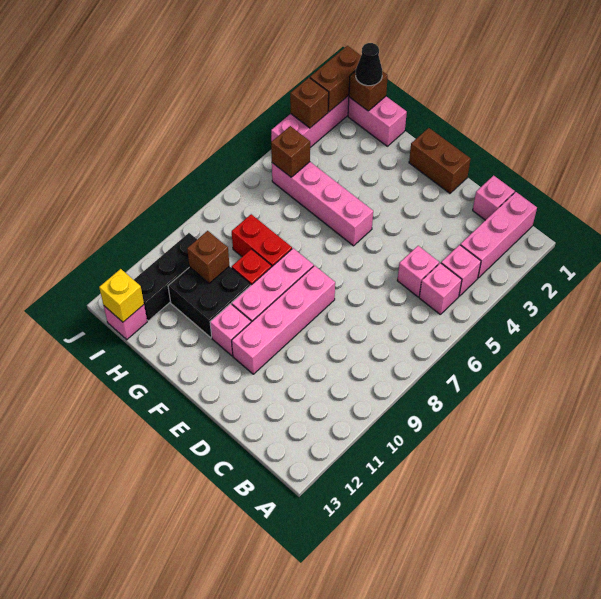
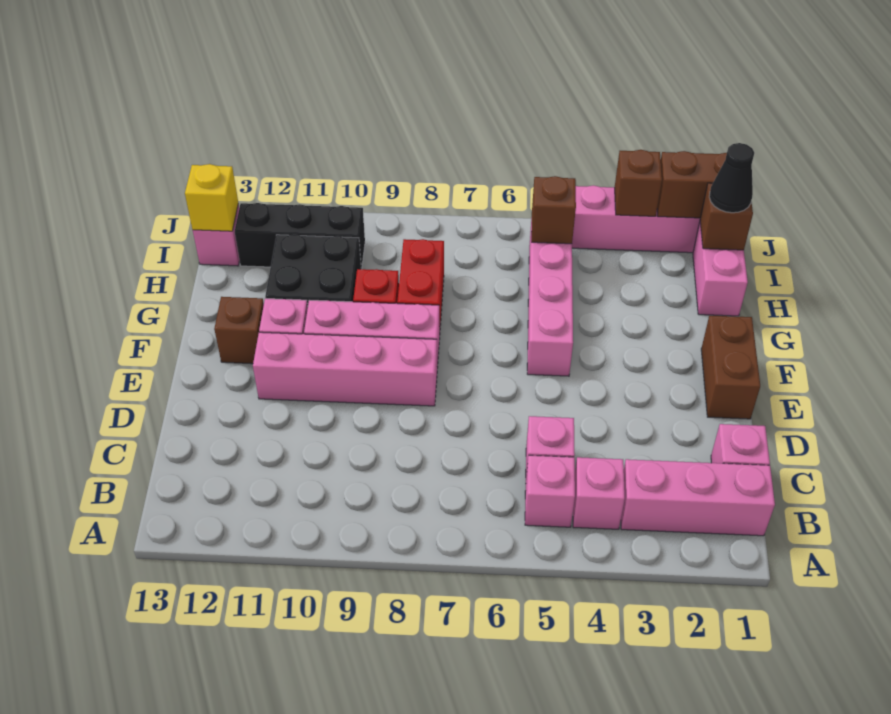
brown brick H10 level 2 -> brown brick F12 level 1

